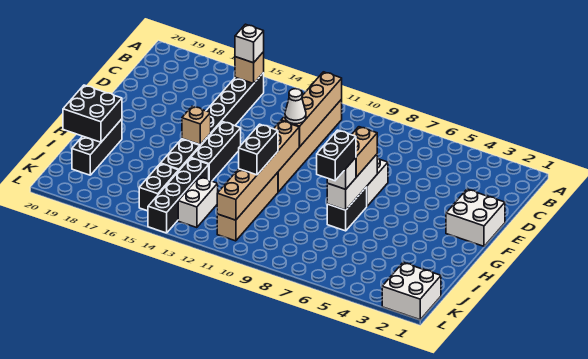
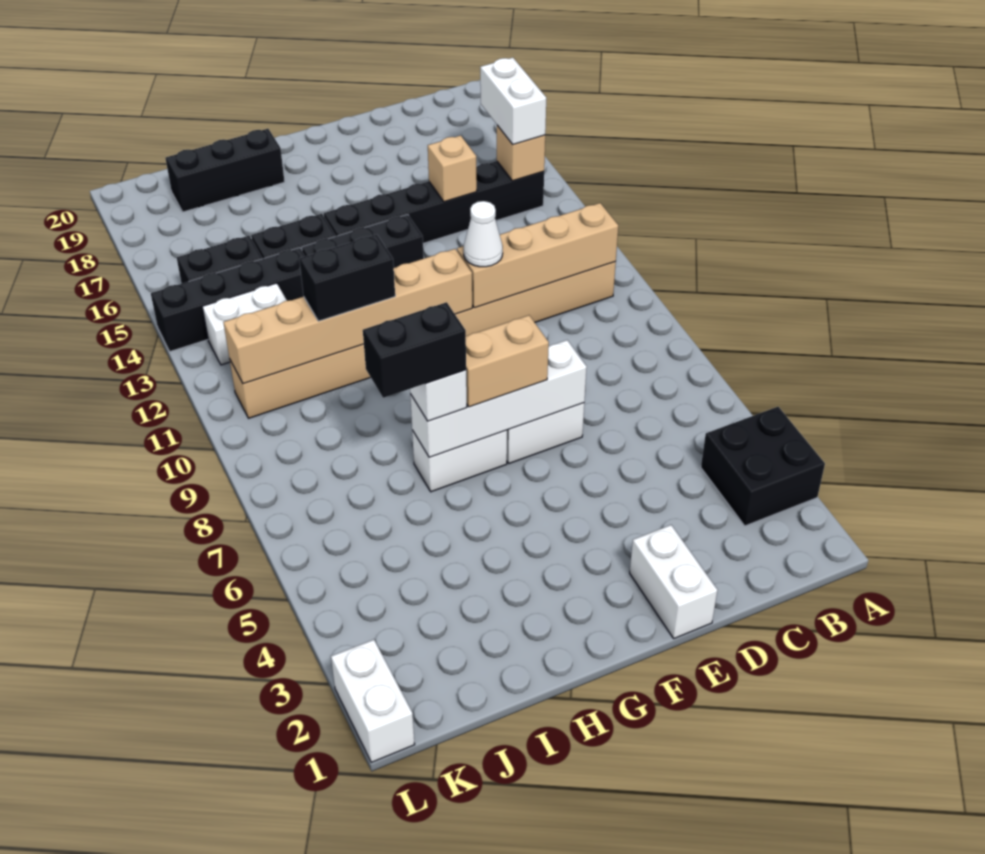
white brick B15 level 3 -> white brick B15:B16 level 3
white brick E1:F2 level 1 -> white brick E1:E2 level 1
white brick F7:H7 level 2 -> white brick E7:H7 level 2
black brick G7:H7 level 1 -> white brick G7:H7 level 1
tan brick G15 level 2 -> tan brick D15 level 2
black brick H19:I20 level 2 -> black brick A3:B4 level 1
white brick K1:L2 level 1 -> white brick L1:L2 level 1

